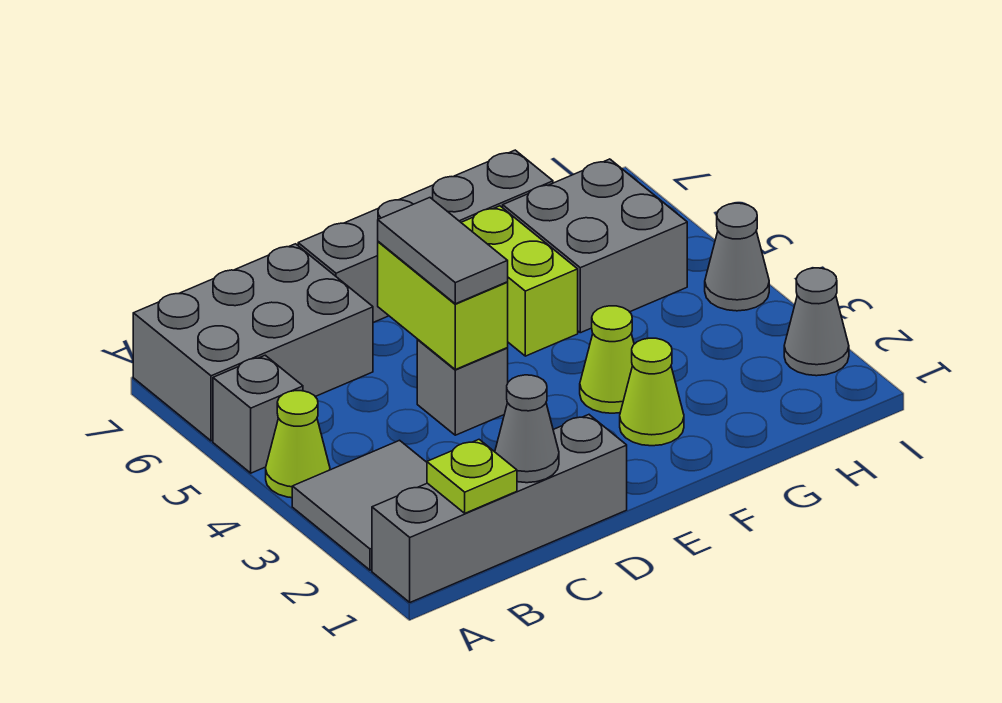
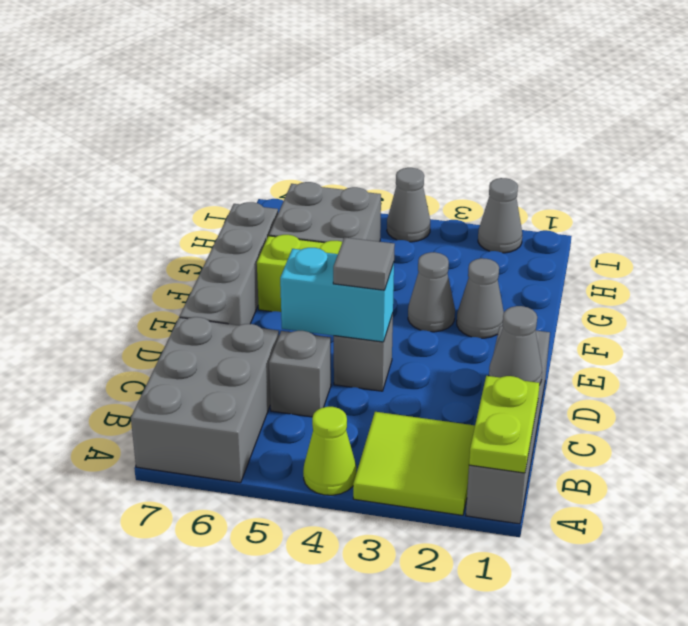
grey tile A2:B3 level 1 -> lime tile A2:B3 level 1
grey brick A5 level 1 -> grey brick C5 level 1
lime plate B1 level 2 -> lime plate A1:B1 level 2
lime brick D4:D5 level 2 -> cyan brick D4:D5 level 2
grey tile D4:D5 level 3 -> grey tile D4 level 3
lime cone F2 level 1 -> grey cone F2 level 1
lime cone F3 level 1 -> grey cone F3 level 1

